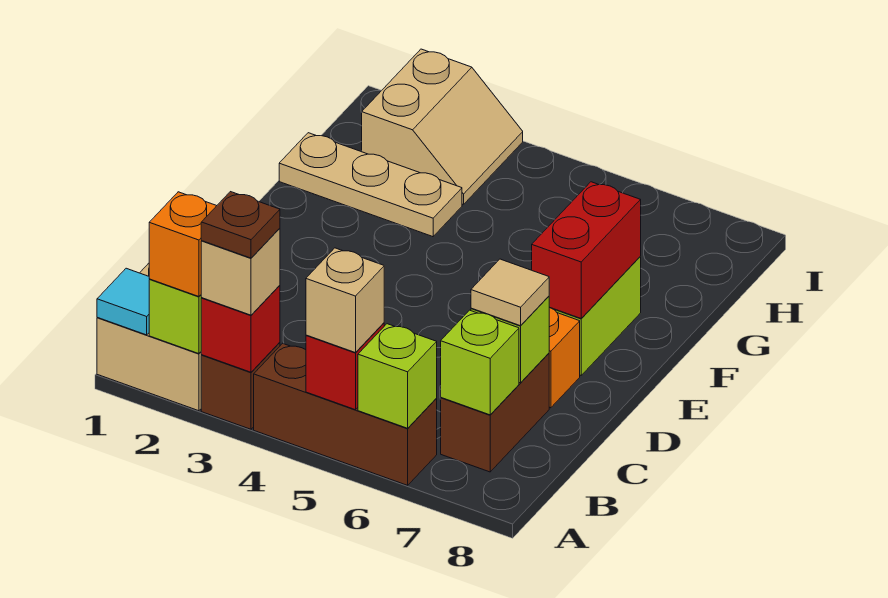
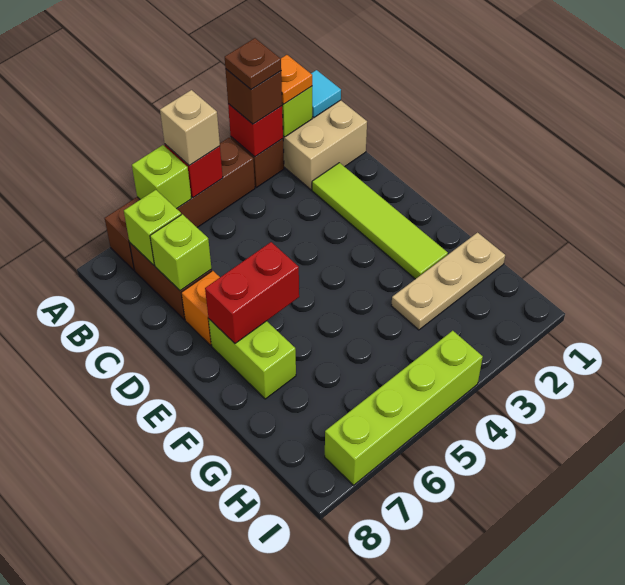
orange brick A2 level 3 -> orange plate A2 level 3
tan brick A3 level 3 -> brown brick A3 level 3
brown brick A4:A6 level 1 -> brown brick A4:A7 level 1
none -> lime tile C2:F2 level 1
tan tile C7 level 3 -> none
red brick E7:F7 level 2 -> red brick E6:E7 level 2
tan slope H2:I3 level 1 top 2 -> none
none -> lime brick I4:I7 level 1

